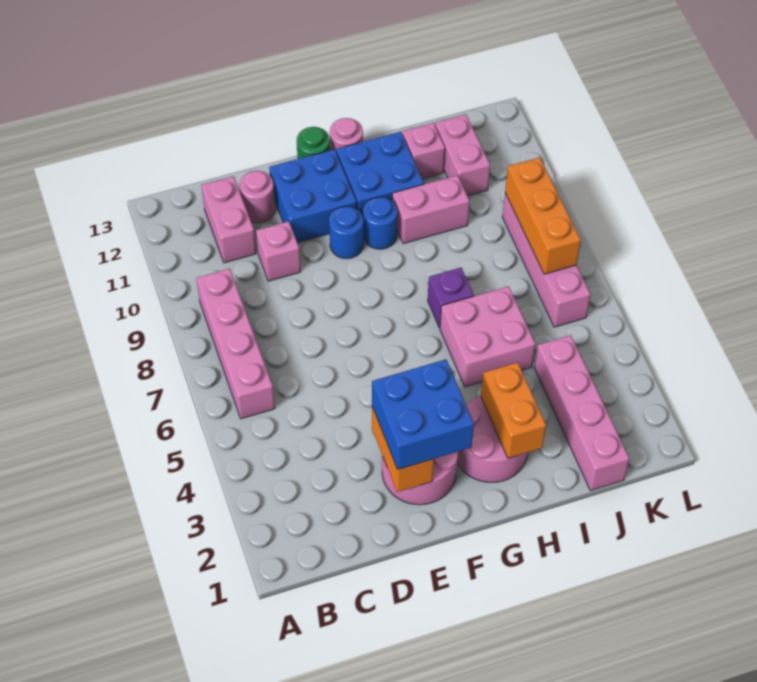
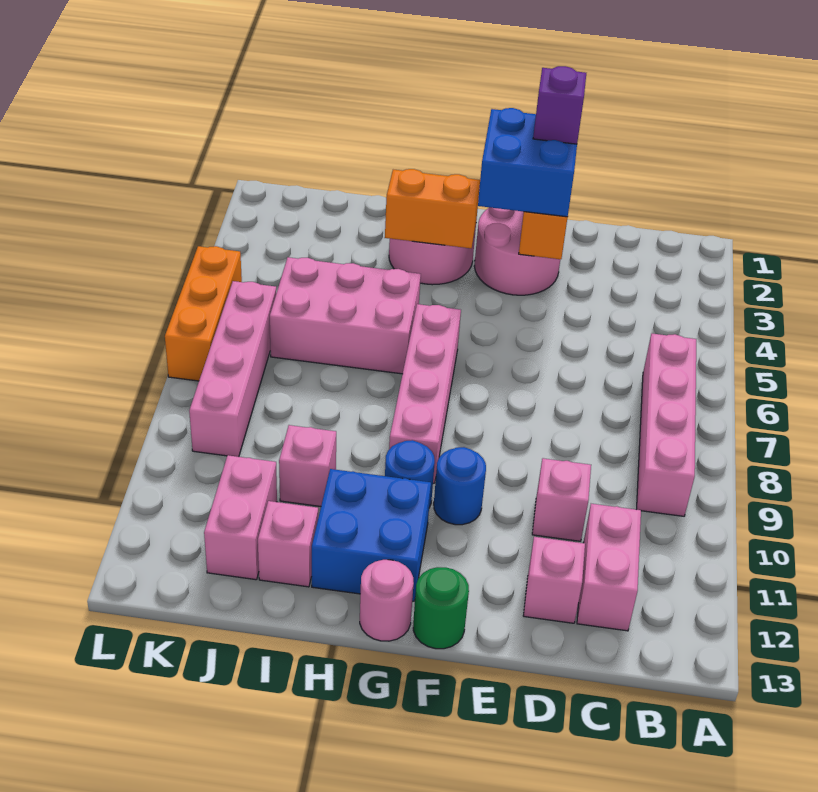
pink round brick D12 level 1 -> pink brick D12 level 1
blue brick E11:F12 level 1 -> none
orange brick H2:H3 level 2 -> orange brick G3:H3 level 2
pink brick H5:I6 level 1 -> pink brick H5:J6 level 1
purple brick H7 level 1 -> purple brick E2 level 4
pink brick H10:I10 level 1 -> pink brick I10 level 1
pink brick J1:J4 level 1 -> pink brick G6:G9 level 1
orange brick K7:K9 level 2 -> orange brick L5:L7 level 1

